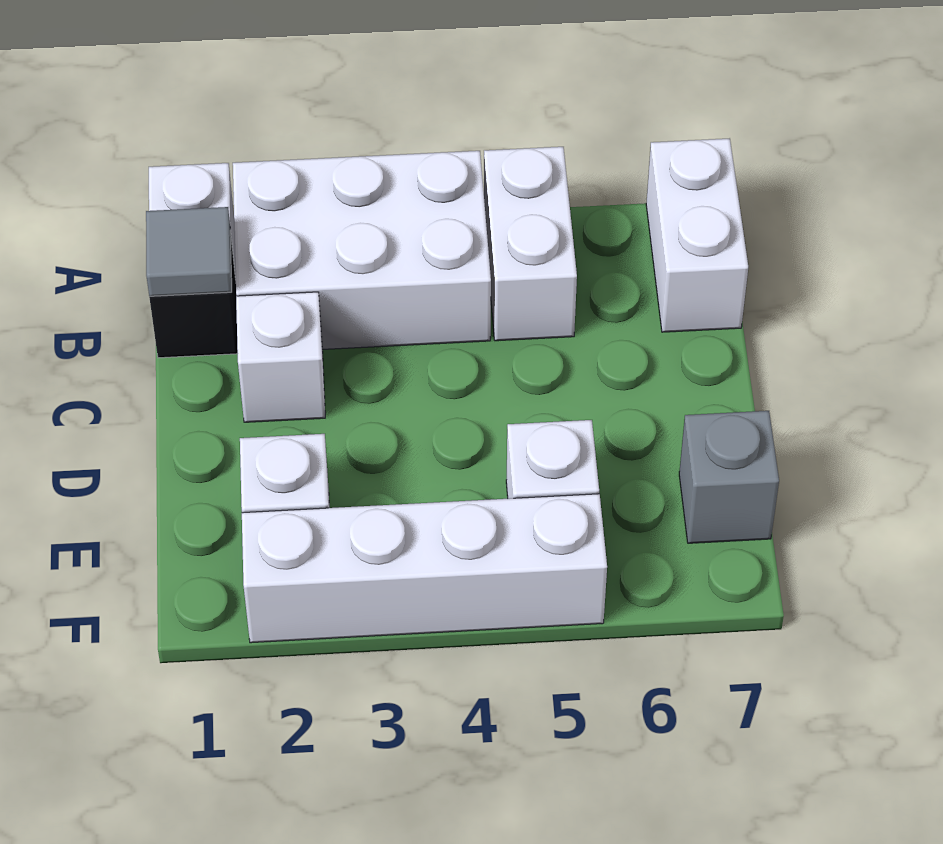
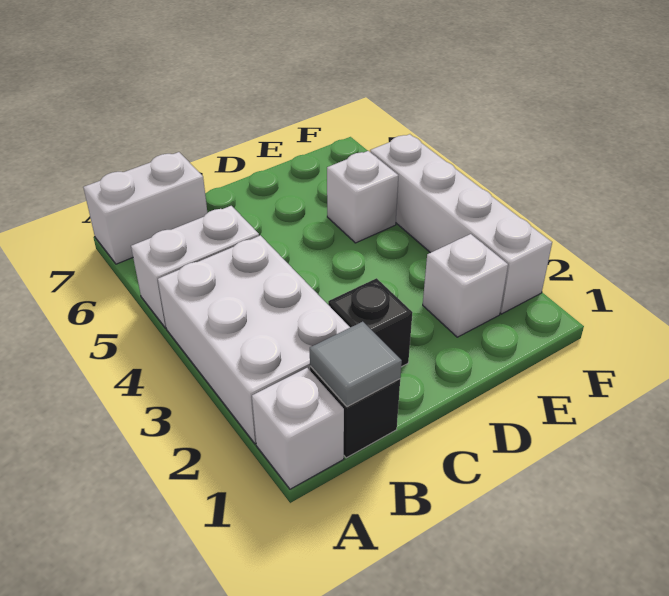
white brick C2 level 1 -> black brick C2 level 1
grey brick E7 level 1 -> none

